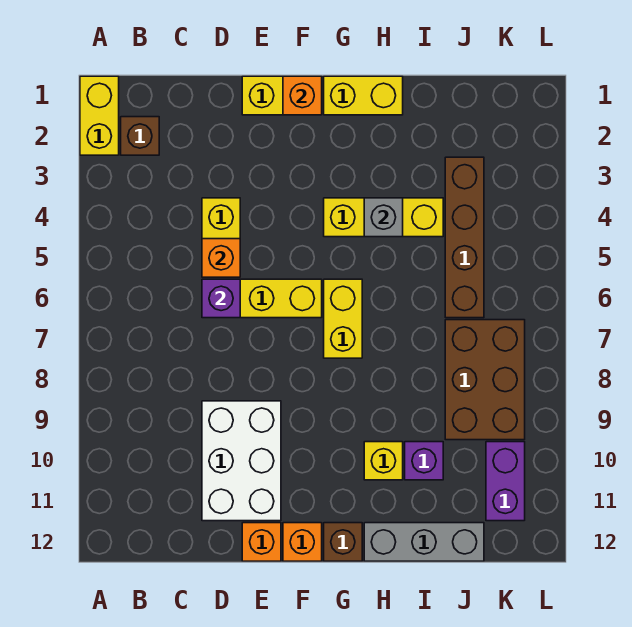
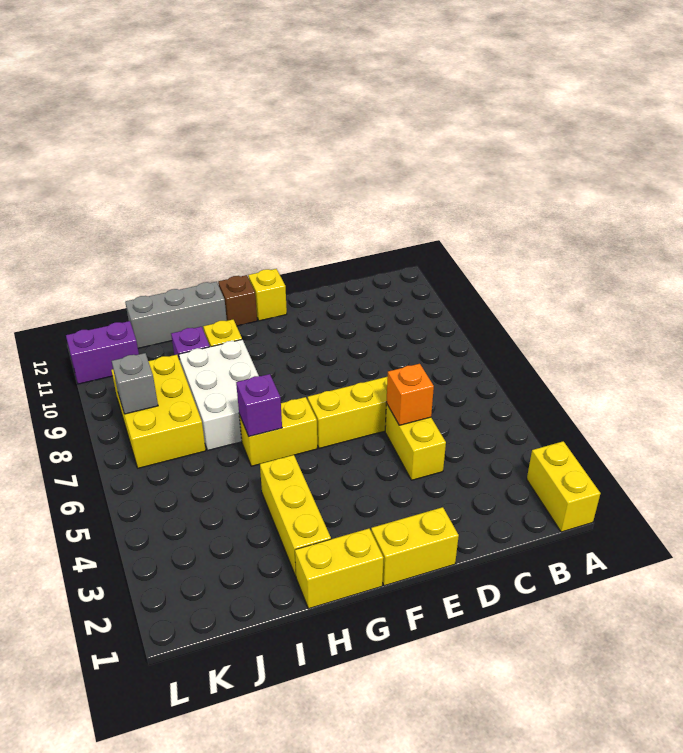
brown brick B2 level 1 -> none
purple brick D6 level 2 -> purple brick H6 level 2
white brick D9:E11 level 1 -> white brick H7:I9 level 1
orange brick E12 level 1 -> none
orange brick F1 level 2 -> none
orange brick F12 level 1 -> yellow brick F12 level 1
yellow brick G4:I4 level 1 -> yellow brick H2:H4 level 1
yellow brick G6:G7 level 1 -> yellow brick G6:H6 level 1
grey brick H4 level 2 -> grey brick K8 level 2
brown brick J3:J6 level 1 -> none
brown brick J7:K9 level 1 -> yellow brick J7:K9 level 1
purple brick K10:K11 level 1 -> purple brick K11:L11 level 1

